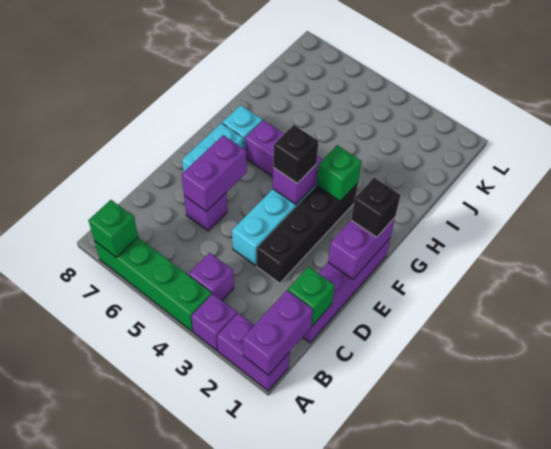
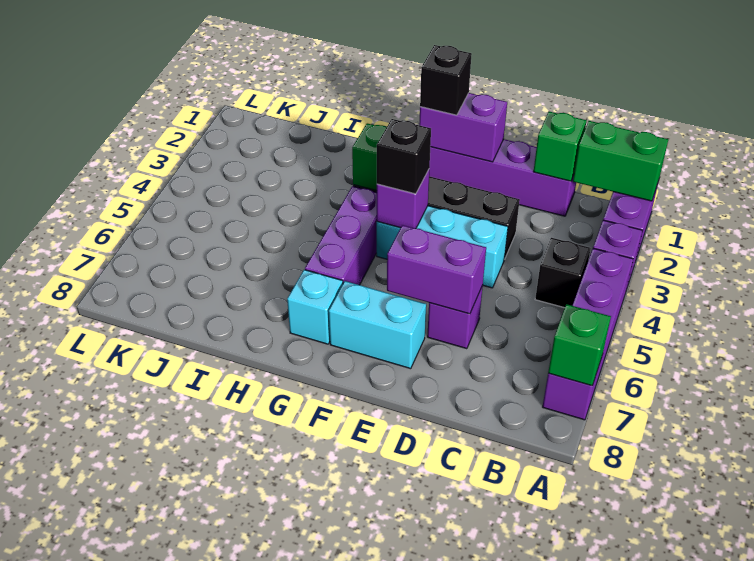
purple brick A1:B1 level 2 -> green brick A1:B1 level 2
green brick A4:A7 level 1 -> purple brick A4:A7 level 1
purple brick B4 level 1 -> black brick B4 level 1

